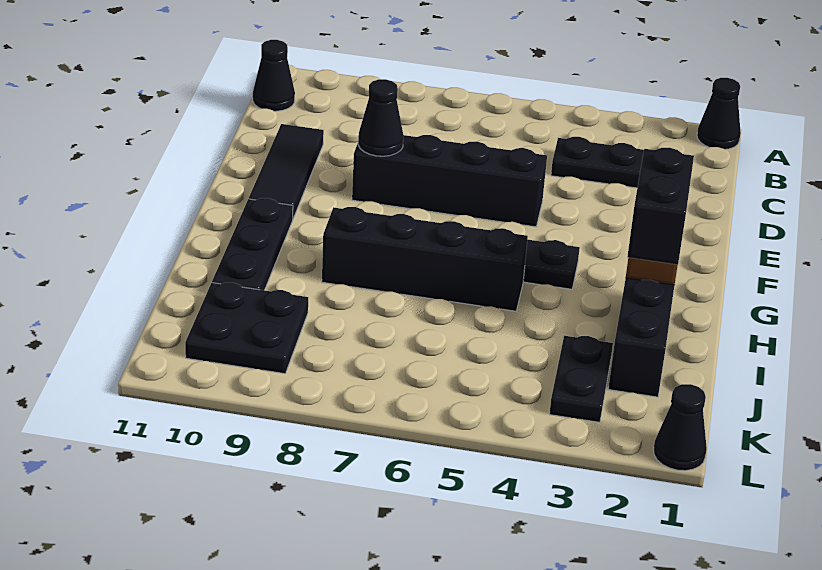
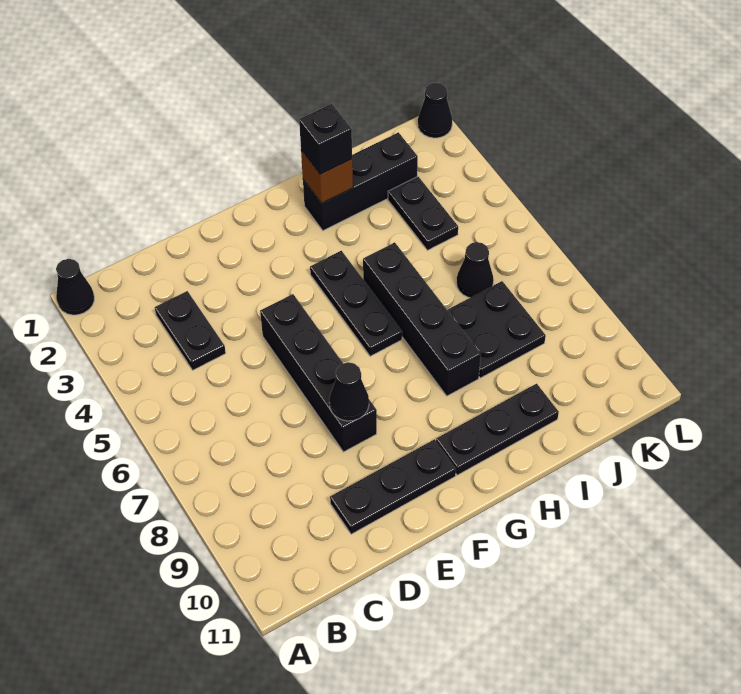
black cone B11 level 1 -> black cone J6 level 1
black tile D10:F10 level 1 -> black plate D10:F10 level 1
black brick H2:I2 level 3 -> black brick H2 level 3
black plate J3:K3 level 1 -> black plate J3:J4 level 1
black plate J9:K10 level 1 -> black plate I7:J8 level 1

